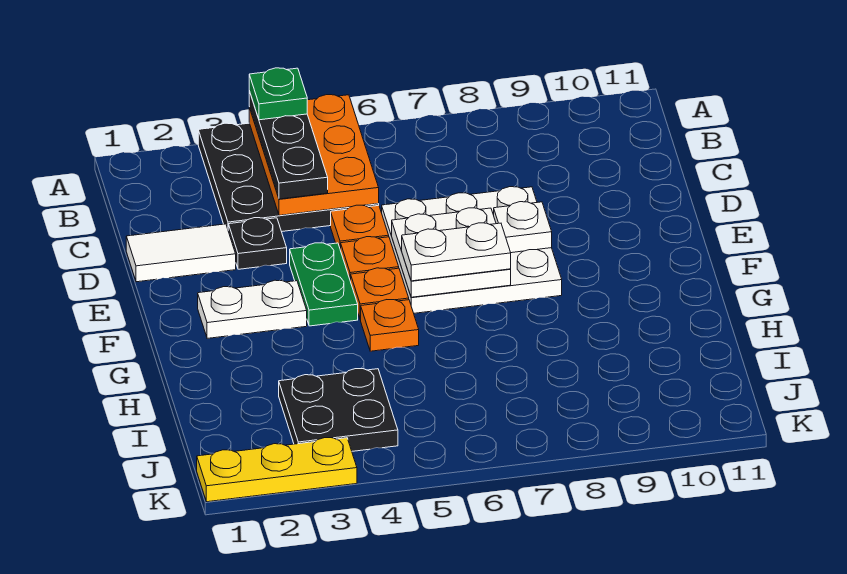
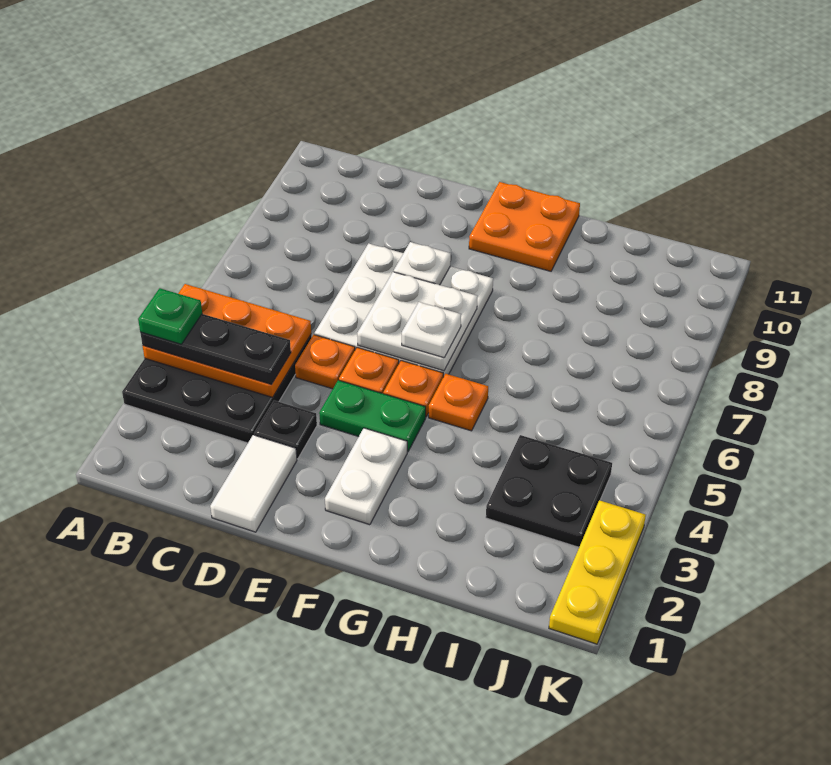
white plate F6:F7 level 3 -> white plate F6 level 3
none -> orange plate F10:G11 level 1

